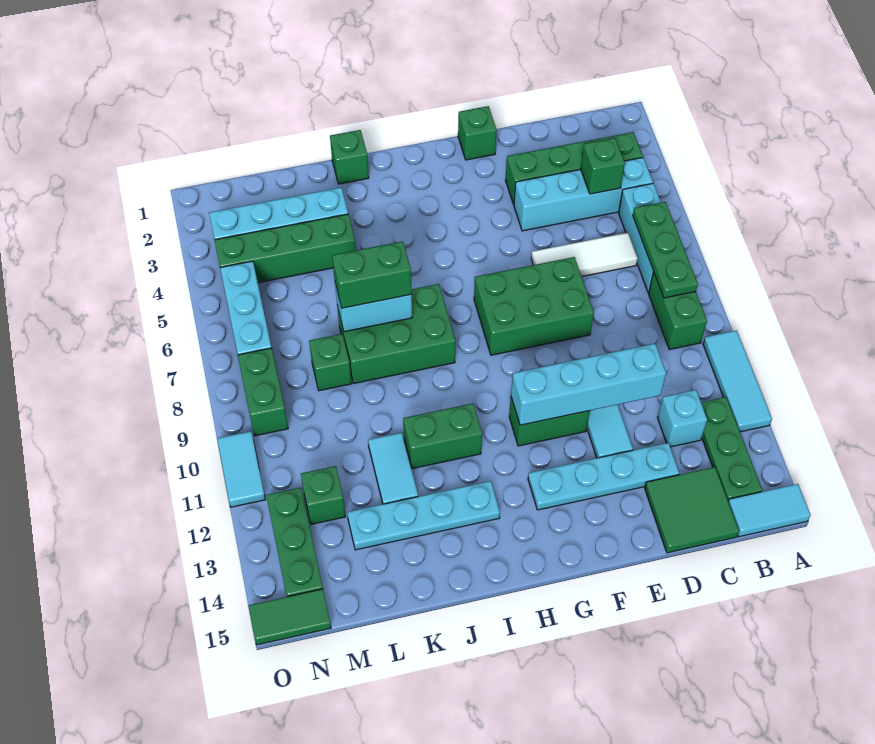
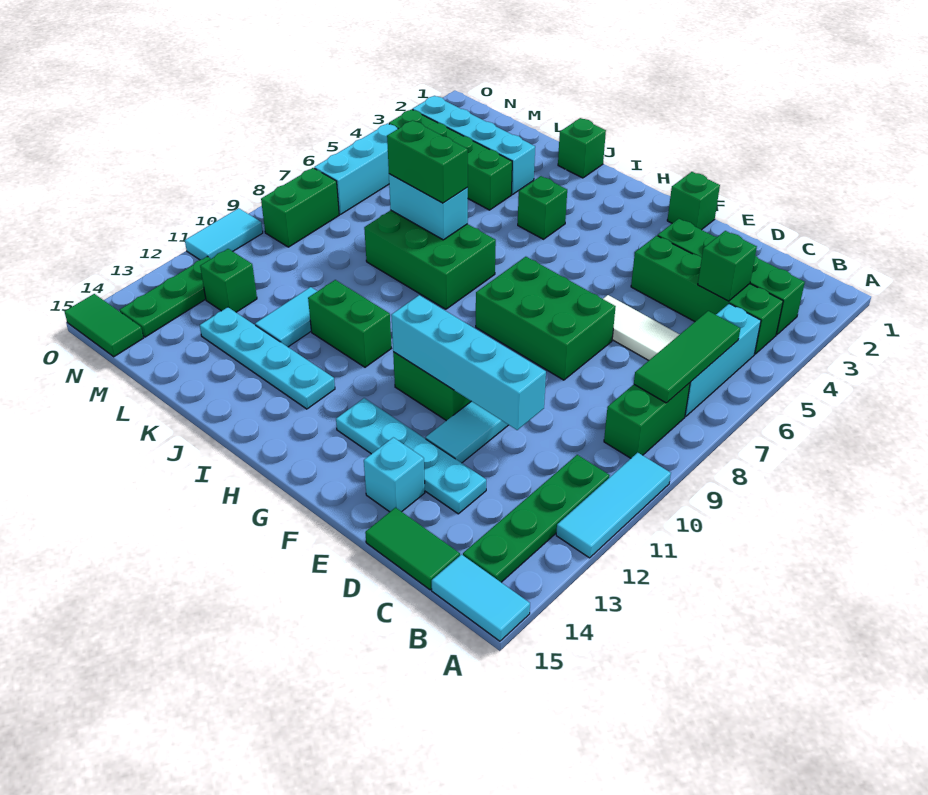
cyan brick B4:E4 level 1 -> green brick B4:E4 level 1
green plate B6:B8 level 2 -> green tile B6:B8 level 2
green plate B12:B14 level 1 -> green plate B11:B14 level 1
cyan brick C12 level 1 -> cyan brick E14 level 1
green tile C14:D15 level 1 -> green tile C15:D15 level 1
green brick L8 level 1 -> green brick I4 level 1

